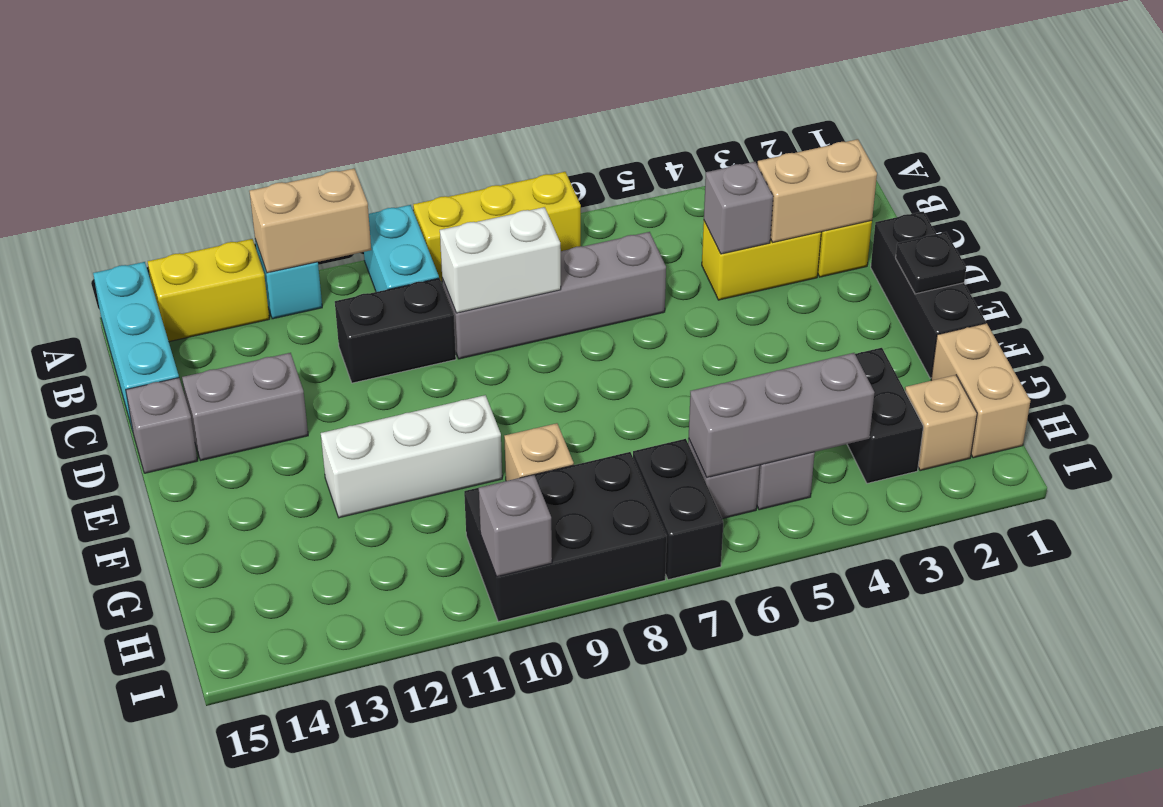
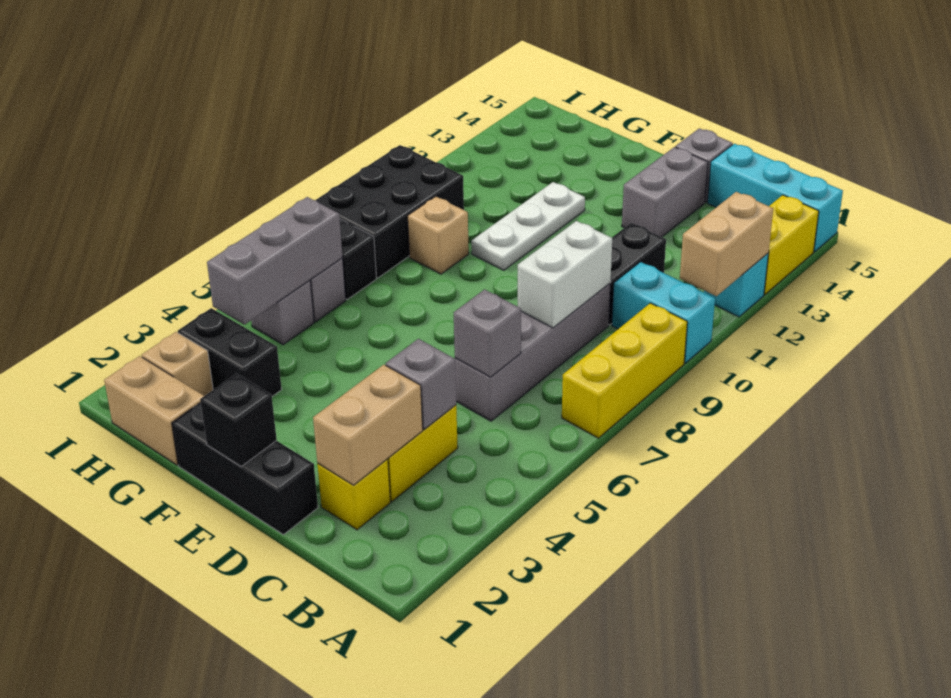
black plate E1 level 2 -> black brick E1 level 2
white brick F10:F12 level 1 -> white plate F10:F12 level 1
grey brick I10 level 2 -> grey brick C6 level 2

